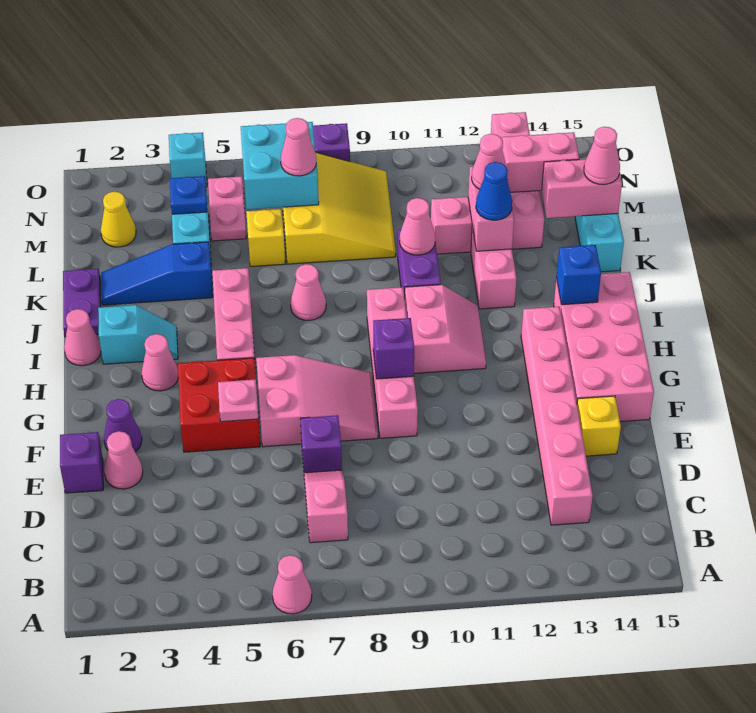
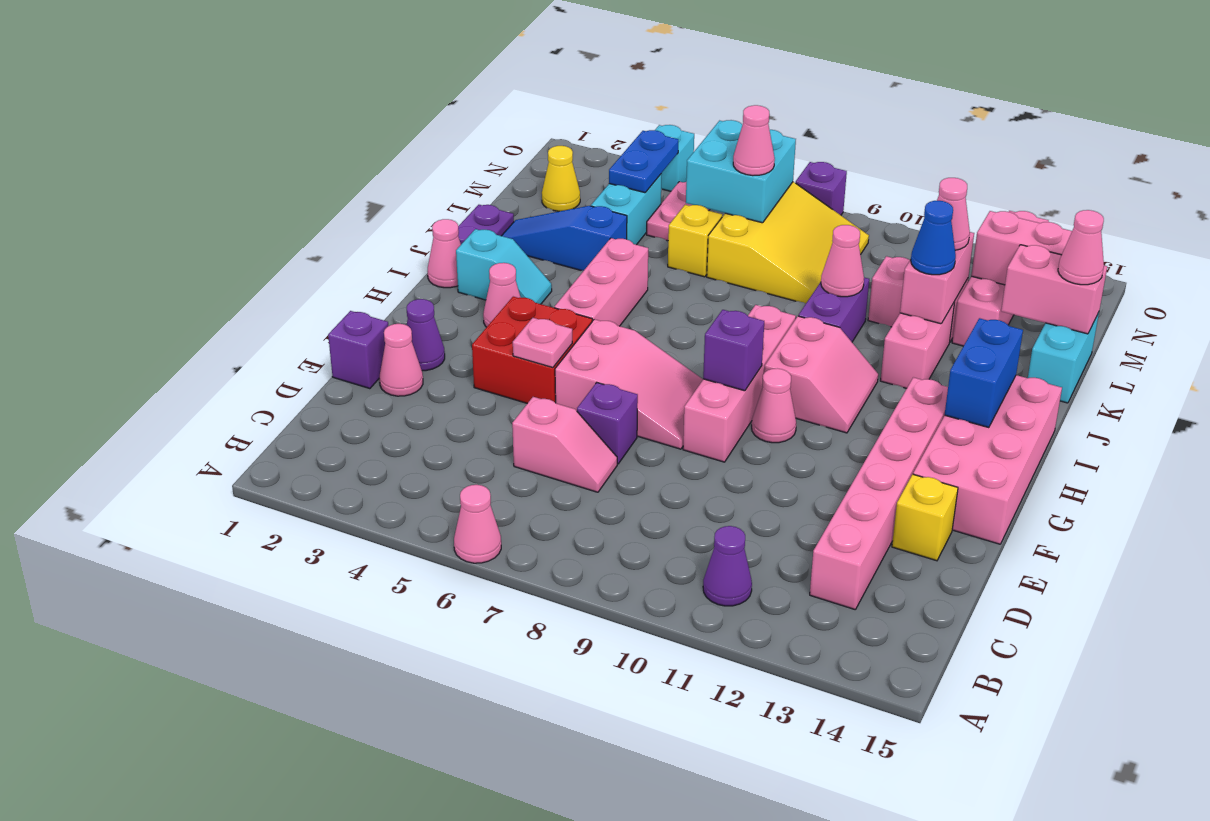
none -> purple cone B11 level 1
pink slope C7:D7 level 1 top C -> pink slope D6:D7 level 1 top 6
blue brick I14 level 2 -> blue brick H14:I14 level 2
pink cone J7 level 1 -> pink cone G10 level 1
blue plate M4 level 2 -> blue plate M4:N4 level 2

